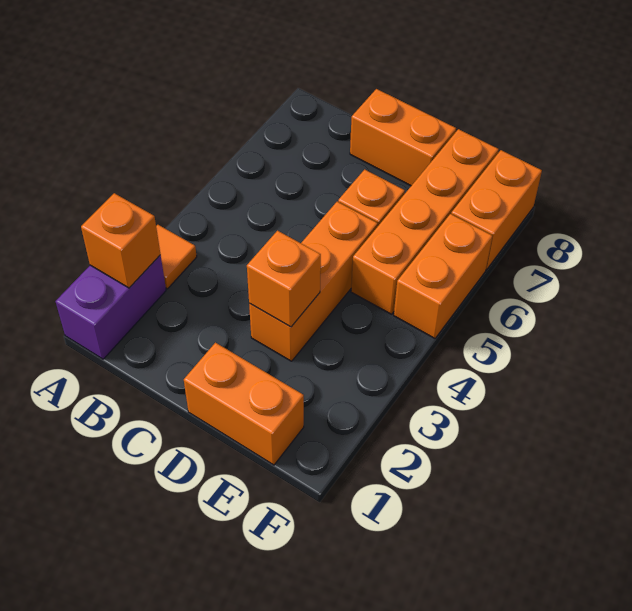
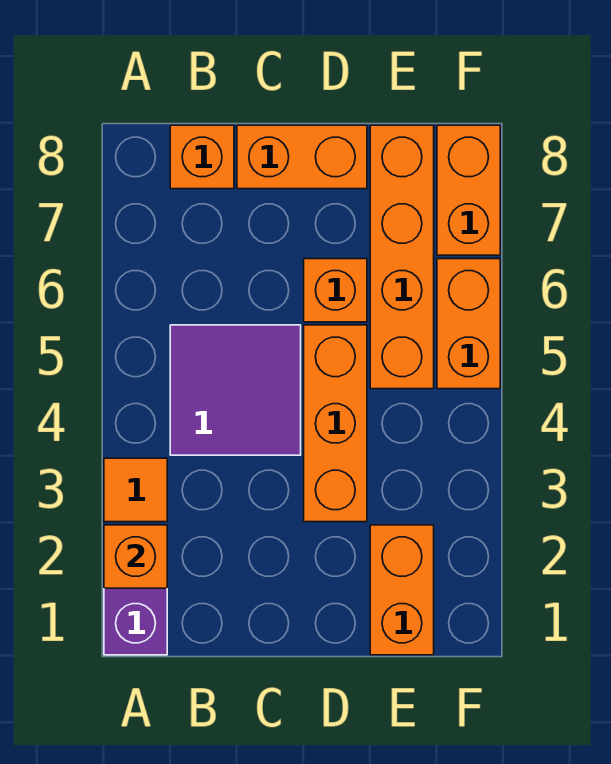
none -> purple tile B4:C5 level 1
orange brick D1:E1 level 1 -> orange brick E1:E2 level 1
orange brick D3 level 2 -> orange brick B8 level 1

